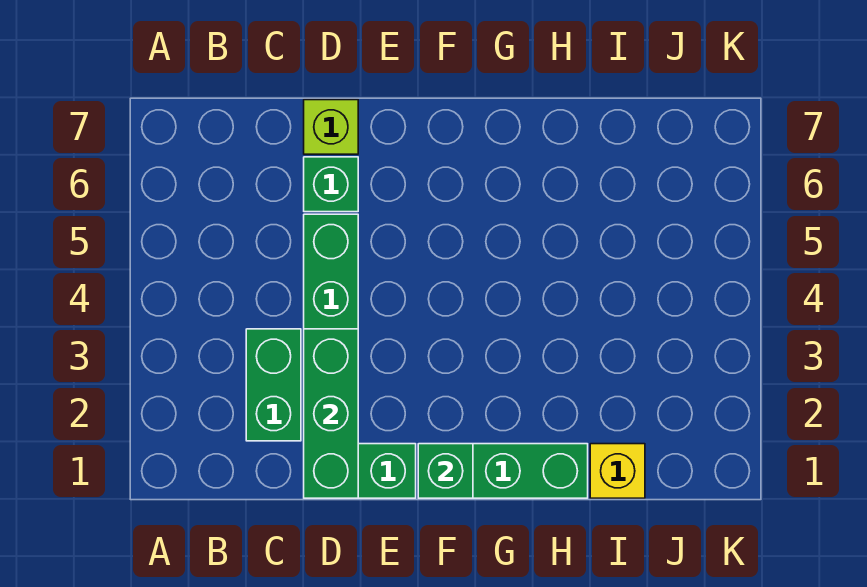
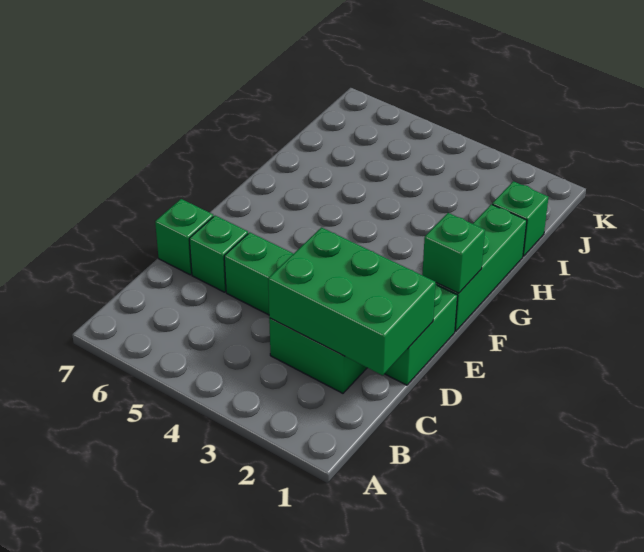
green brick D1:D3 level 2 -> green brick C1:D3 level 2
lime brick D7 level 1 -> green brick D7 level 1
yellow brick I1 level 1 -> green brick I1 level 1

